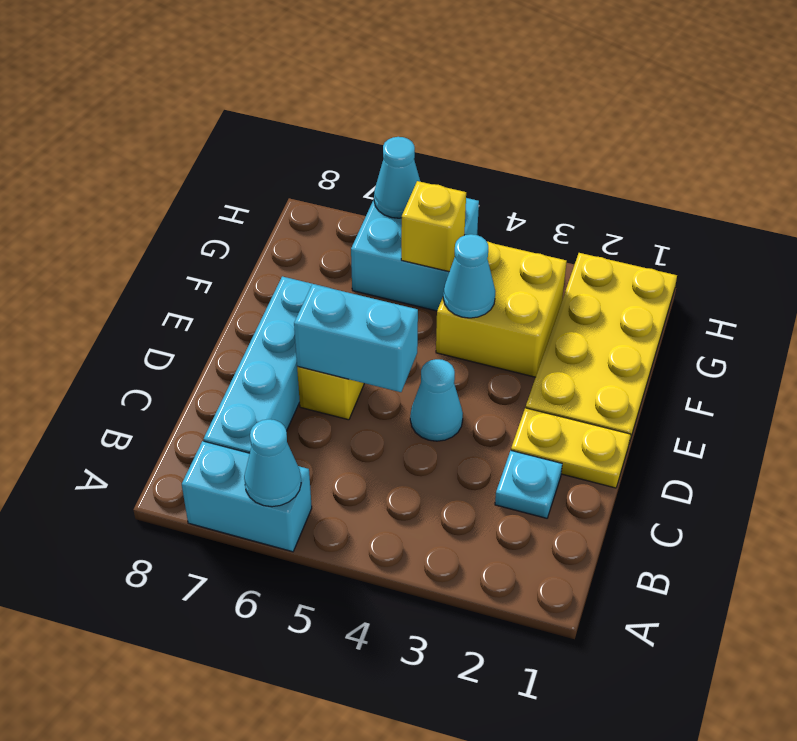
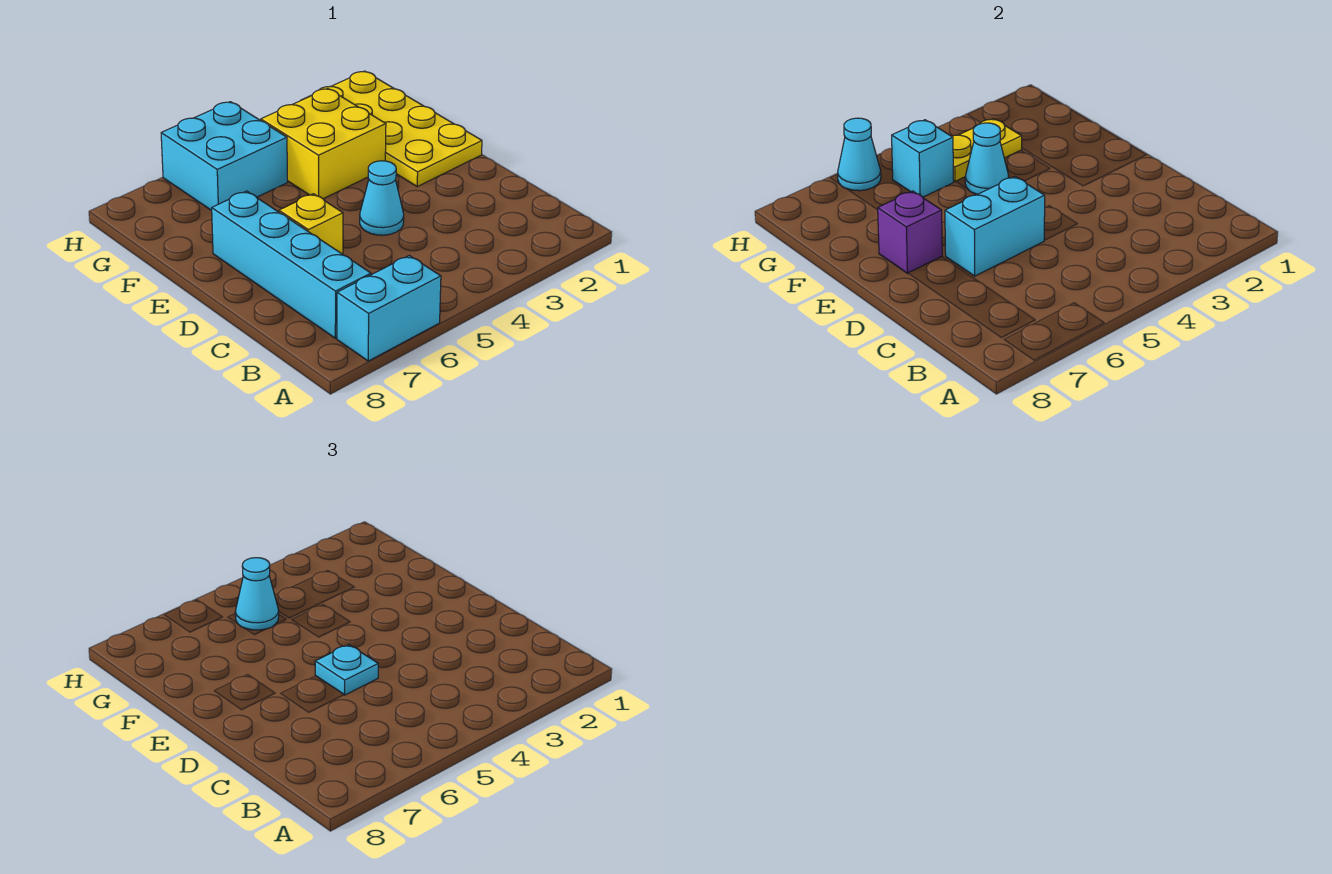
cyan cone A6 level 2 -> cyan cone G5 level 3
cyan plate C2 level 1 -> cyan plate D5 level 3
yellow plate D1:D2 level 1 -> yellow plate G3:G4 level 2
none -> purple brick E7 level 2
yellow brick G5 level 2 -> cyan brick G5 level 2

